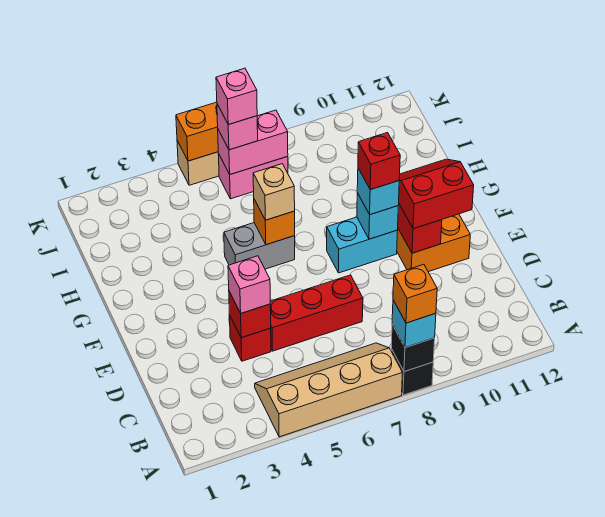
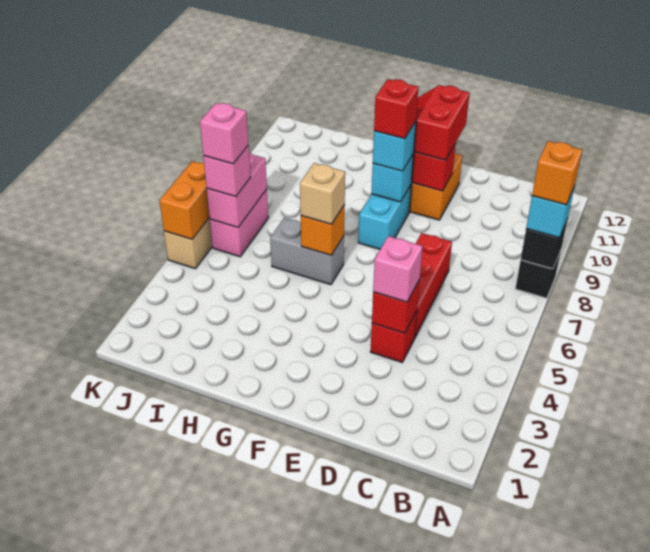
tan slope A4:B7 level 1 top A -> none
grey brick G5:G6 level 1 -> grey brick G6:H6 level 1

